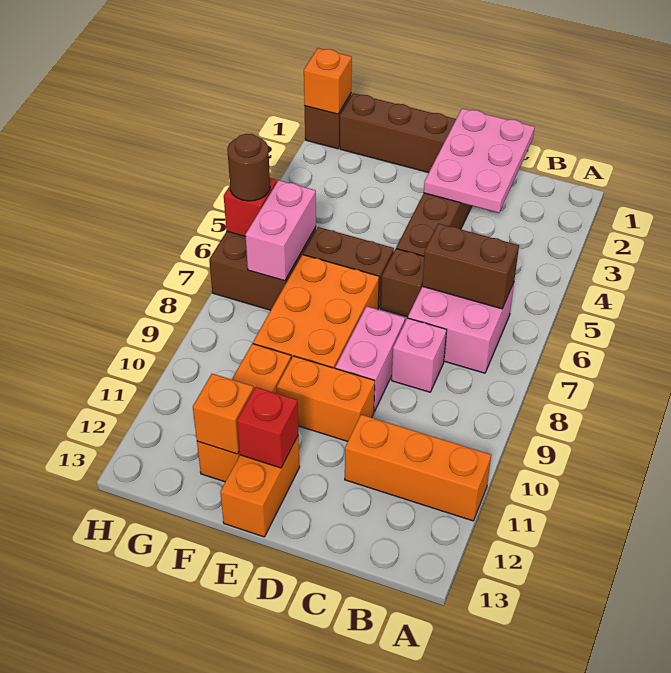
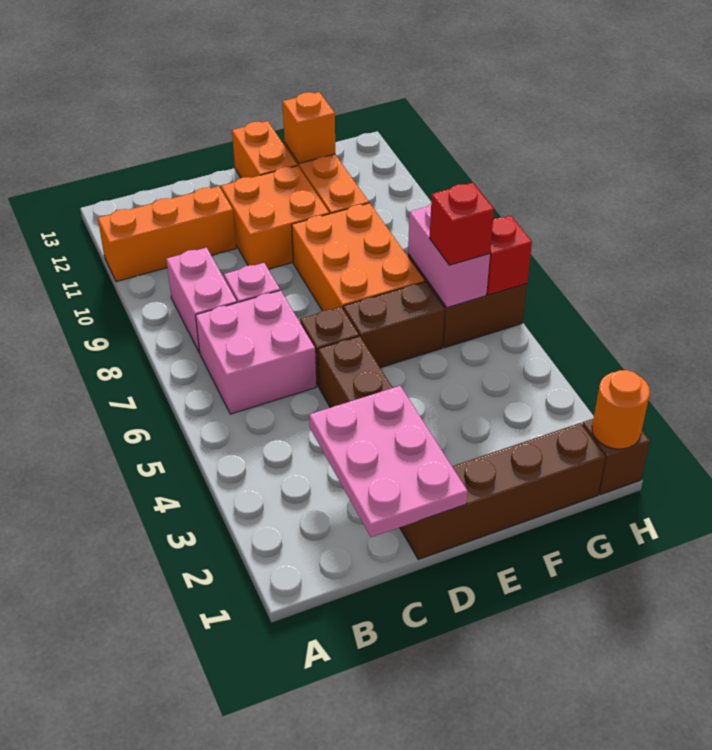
brown brick B6:C6 level 2 -> none
pink brick D8:D9 level 1 -> pink brick B8:B9 level 1
orange brick D10:E10 level 1 -> orange brick D10:E11 level 1
red brick E12 level 2 -> red brick G6 level 3
orange brick H1 level 2 -> orange round brick H1 level 2
brown round brick H6 level 3 -> none

